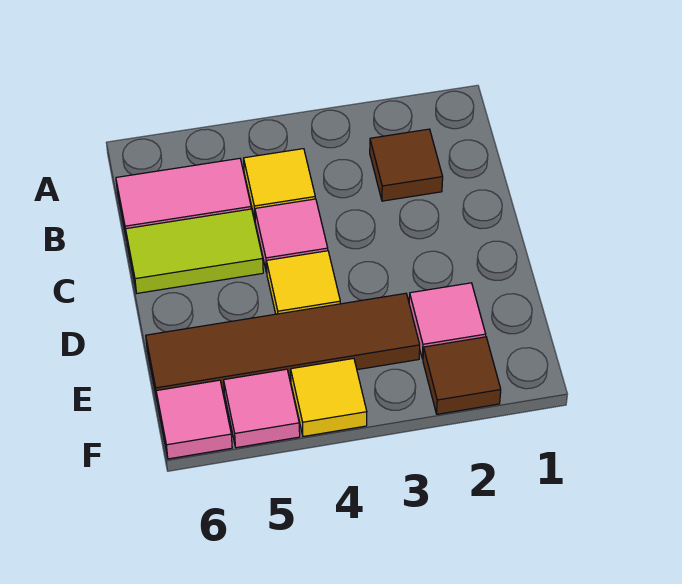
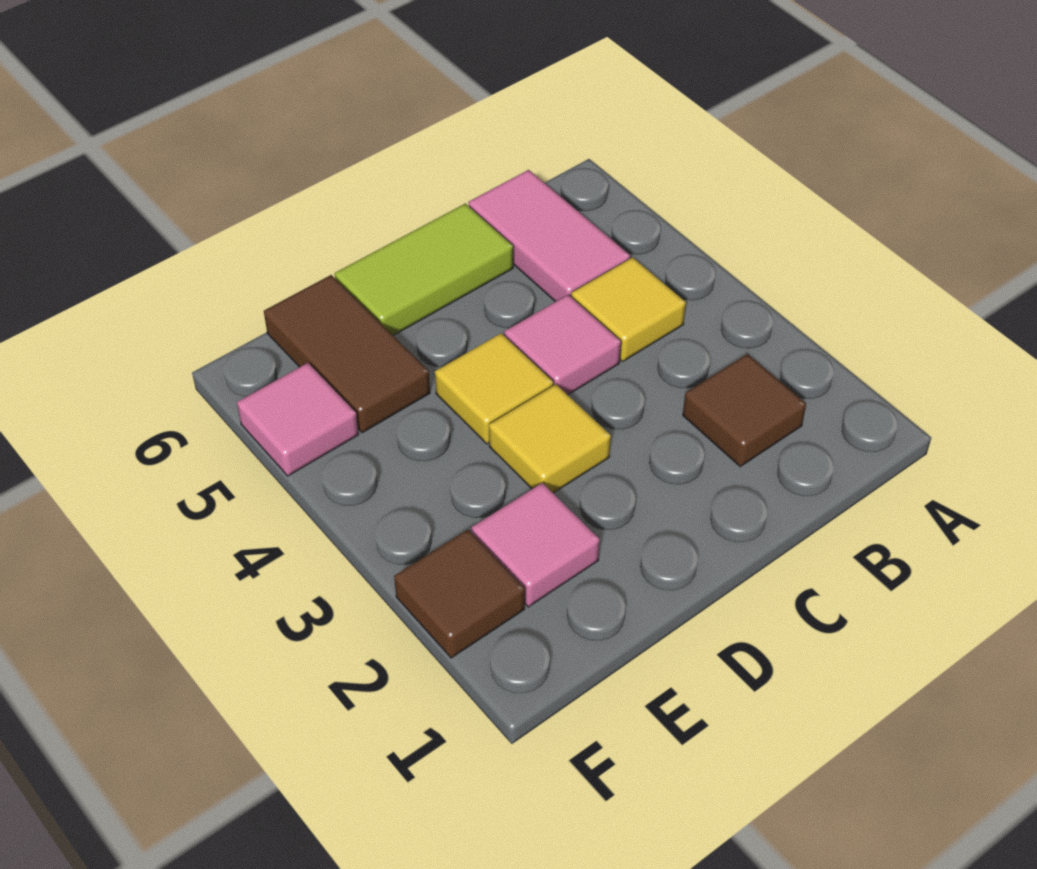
lime tile C5:C6 level 1 -> lime tile C6:D6 level 1
brown tile E3:E6 level 1 -> brown tile E5:E6 level 1
yellow tile F4 level 1 -> yellow tile D3 level 1
pink tile F6 level 1 -> none

